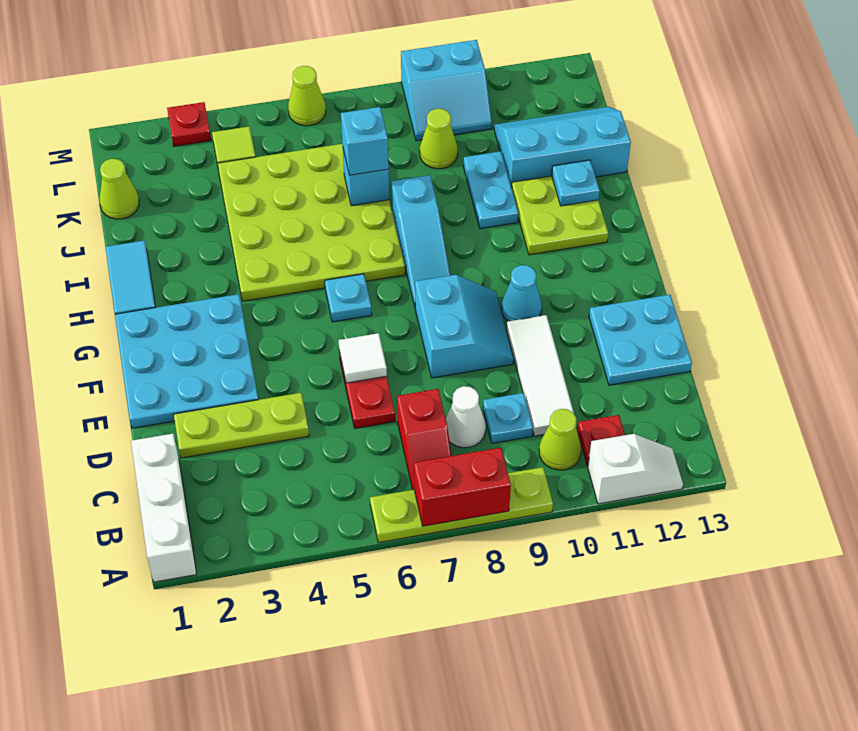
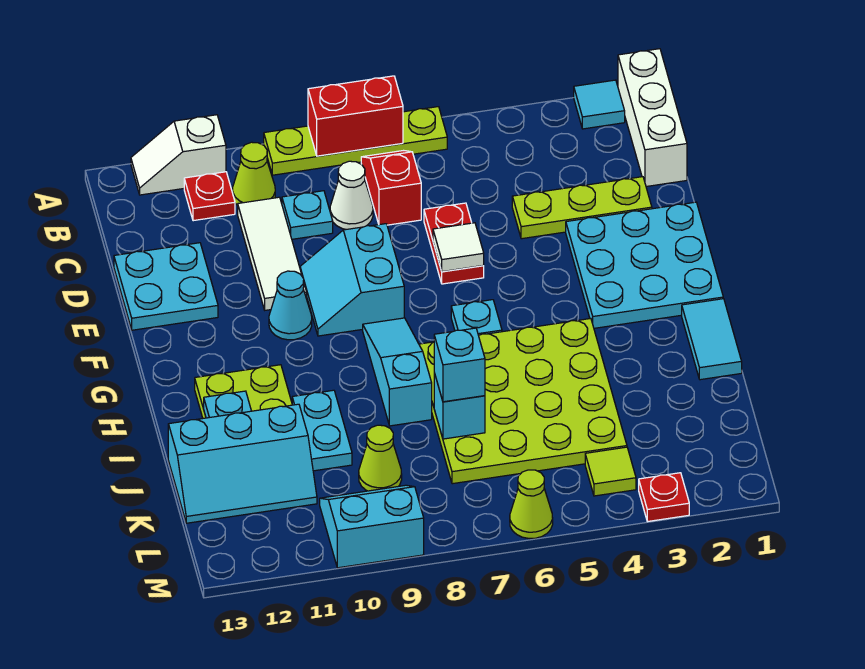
none -> cyan tile A2 level 1
lime cone K1 level 1 -> none

